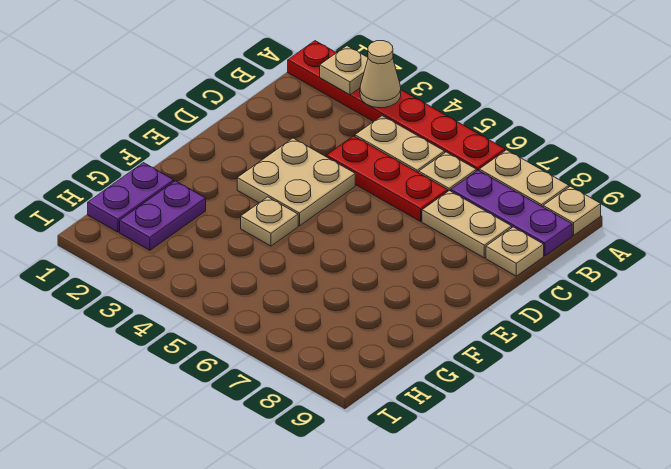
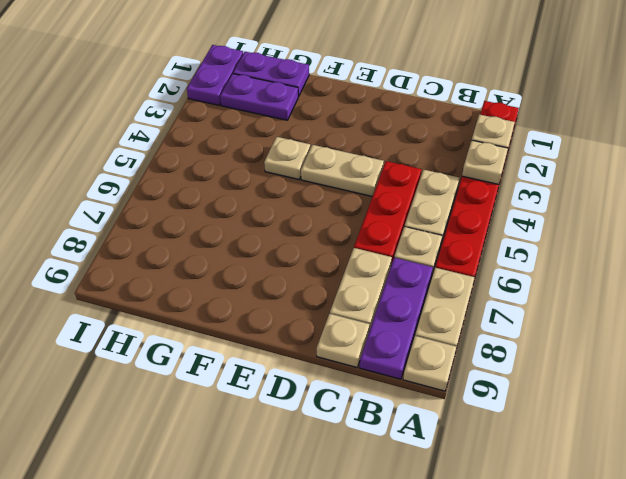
tan cone A3 level 2 -> tan plate A3 level 2
tan plate D3:E4 level 1 -> tan plate D4:E4 level 1
none -> purple plate I1:I2 level 1

